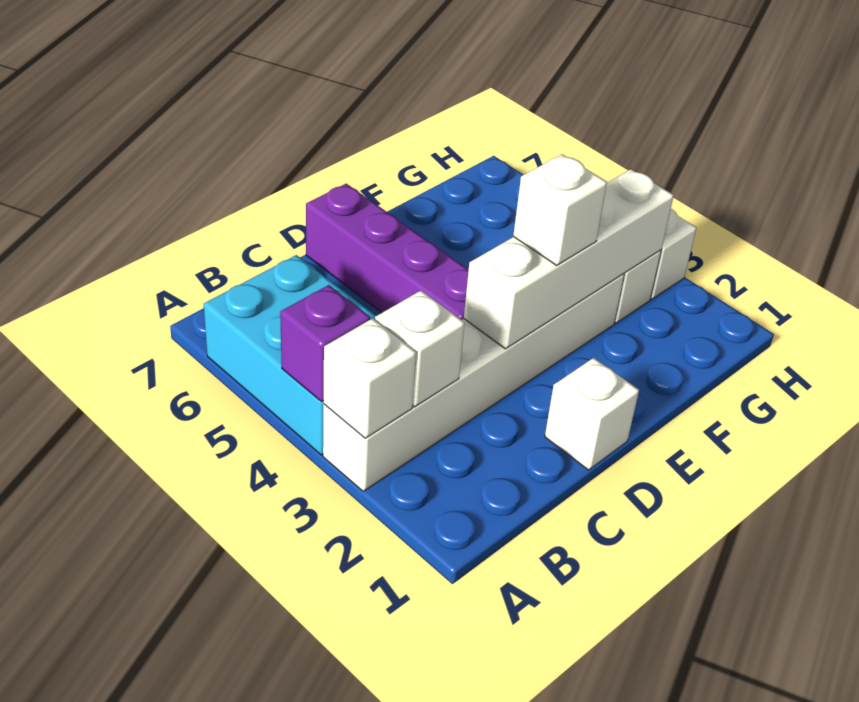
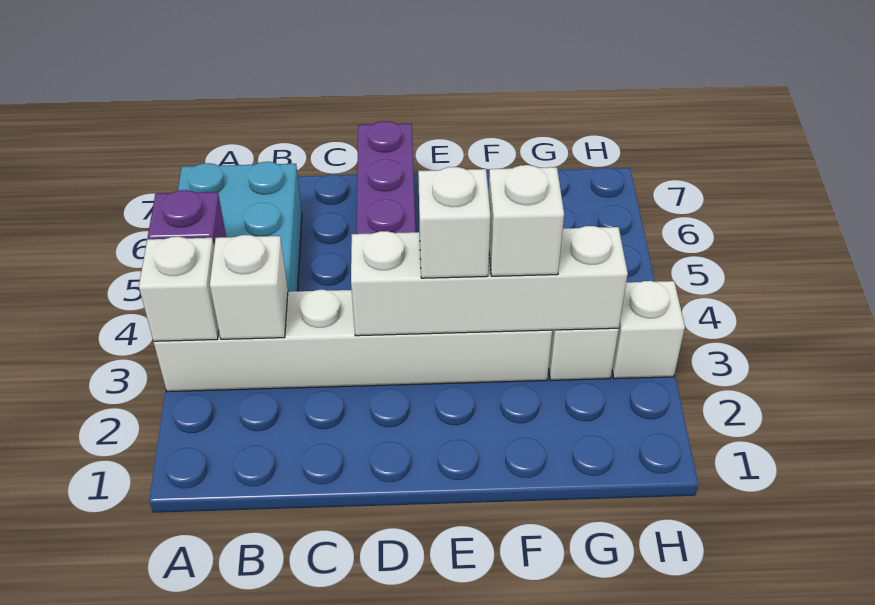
white brick D1 level 1 -> white brick F3 level 3

